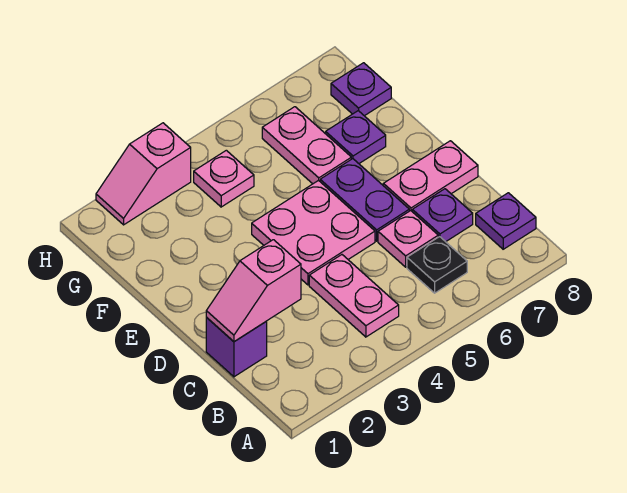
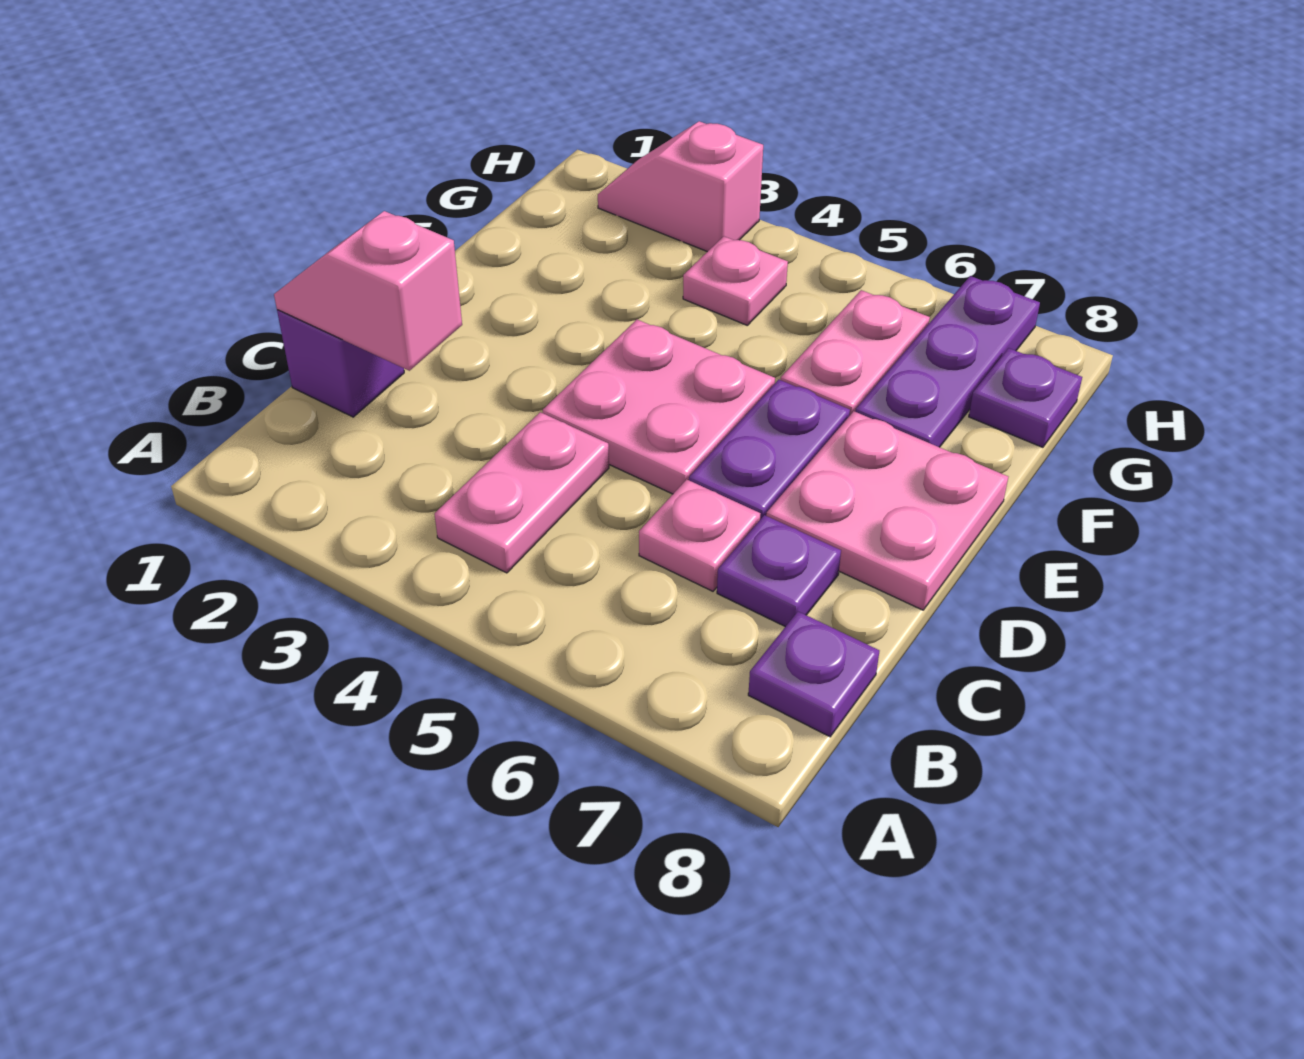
black plate B6 level 1 -> none
pink plate D7:D8 level 1 -> pink plate D7:E8 level 1
purple plate F7 level 1 -> purple plate F7:H7 level 1

